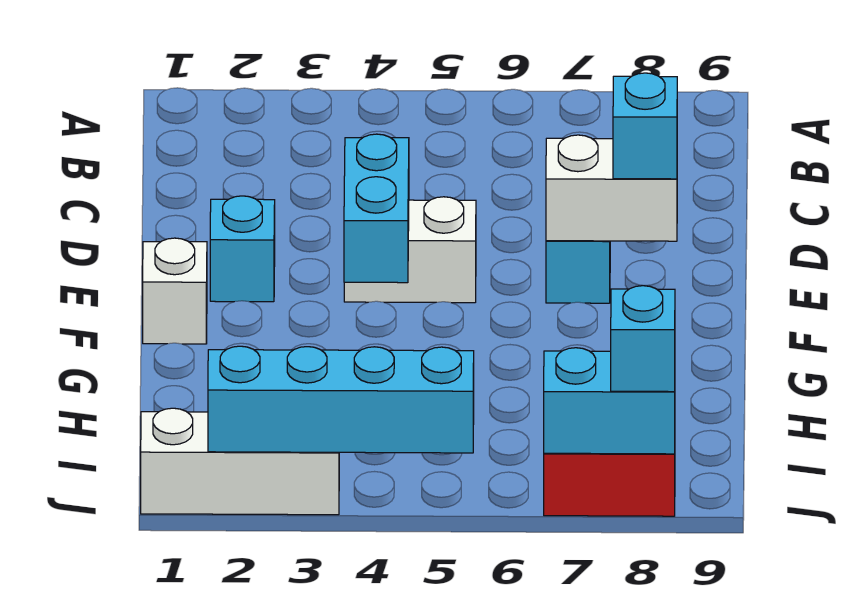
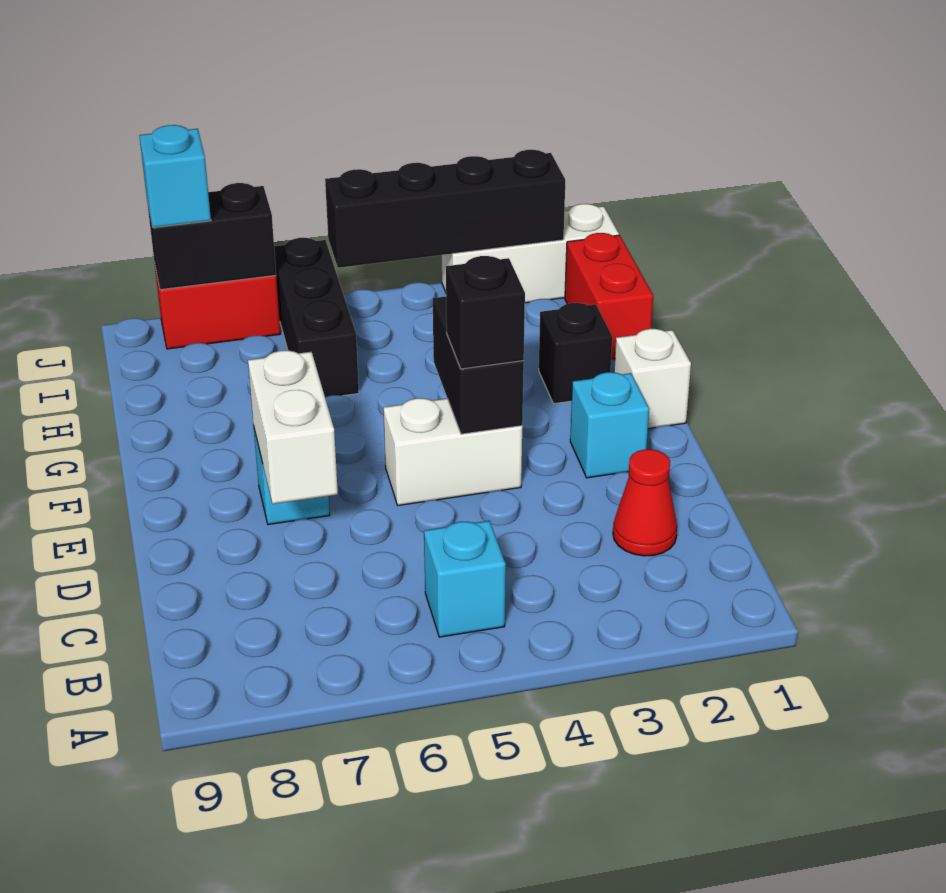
none -> red cone C2 level 1
cyan brick E4:F4 level 2 -> black brick E4:F4 level 2
none -> black brick E4 level 3
white brick E7:E8 level 2 -> white brick D7:E7 level 2
cyan brick E8 level 3 -> cyan brick B5 level 1
none -> black brick G2 level 1
none -> red brick H1:I1 level 1
none -> black brick H6:J6 level 1
cyan brick J2:J5 level 2 -> black brick J2:J5 level 2
cyan brick J7:J8 level 2 -> black brick J7:J8 level 2

